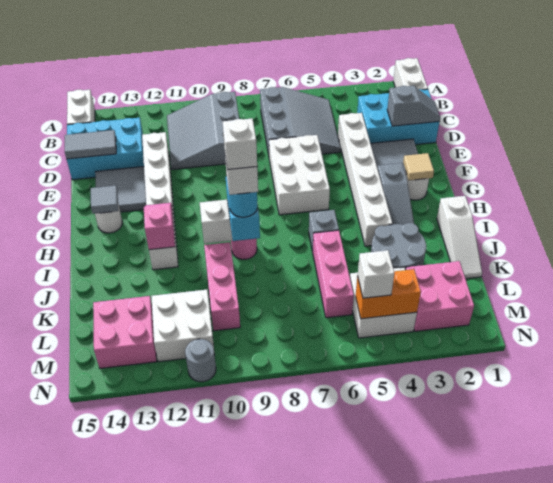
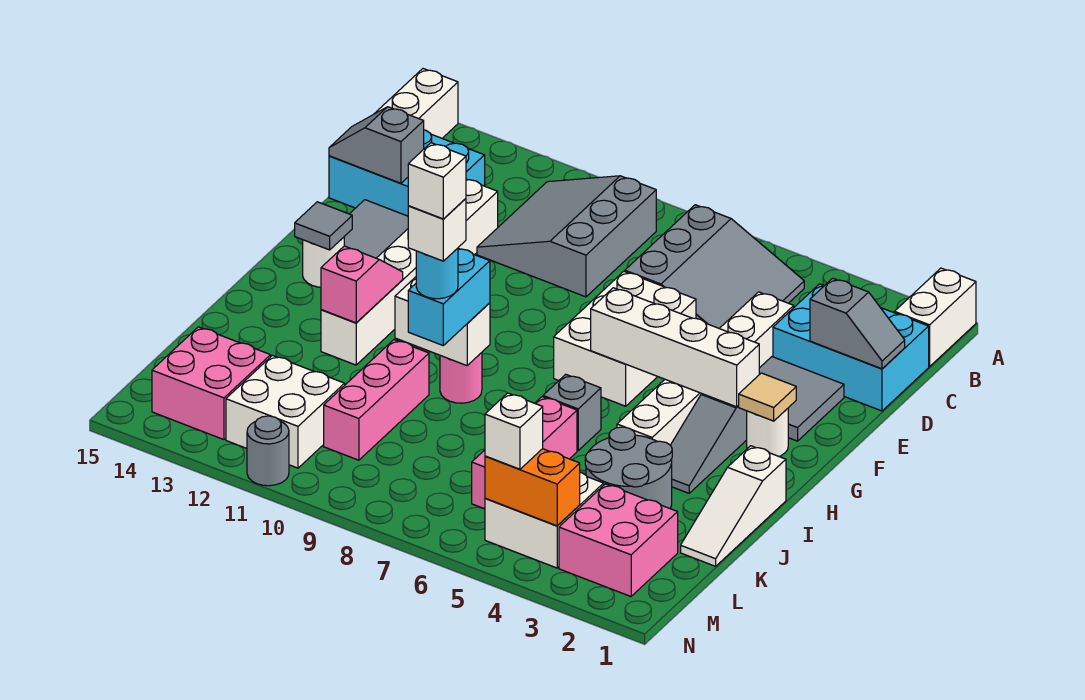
grey tile D14:D15 level 2 -> grey slope D14:D15 level 2 top 14
none -> white brick G3:G6 level 2

